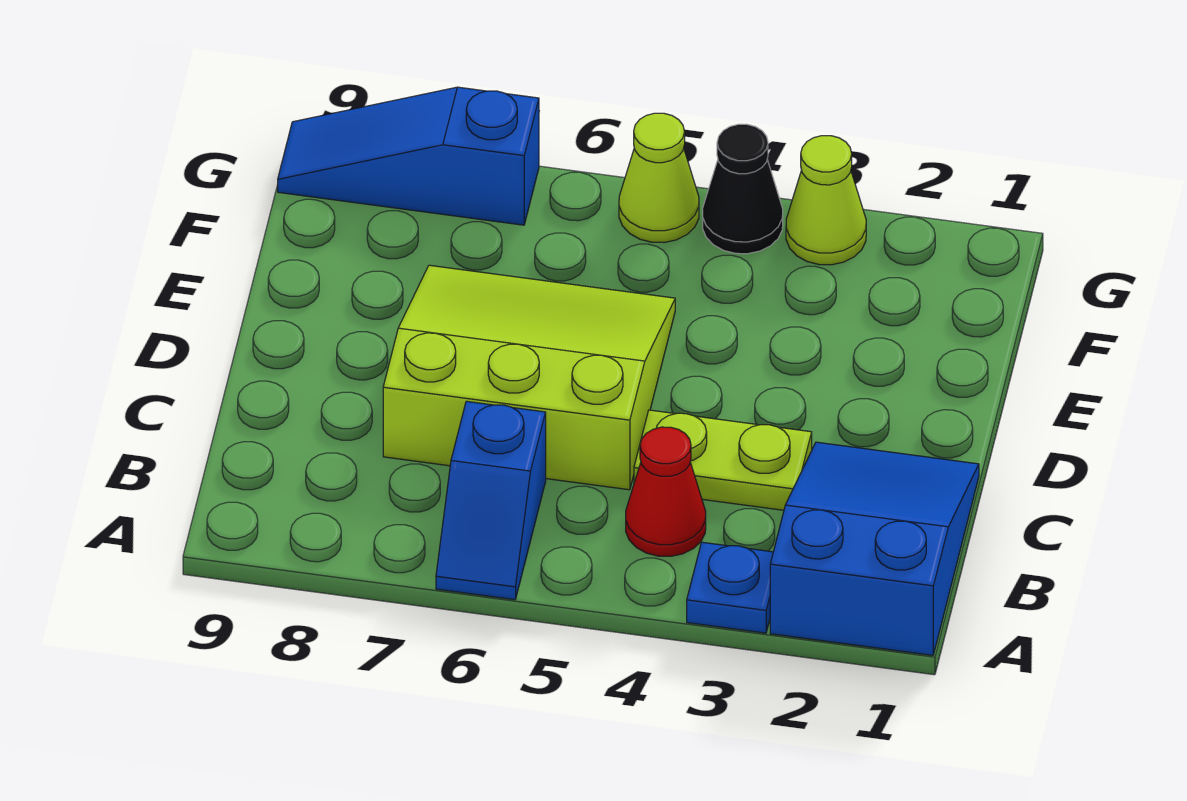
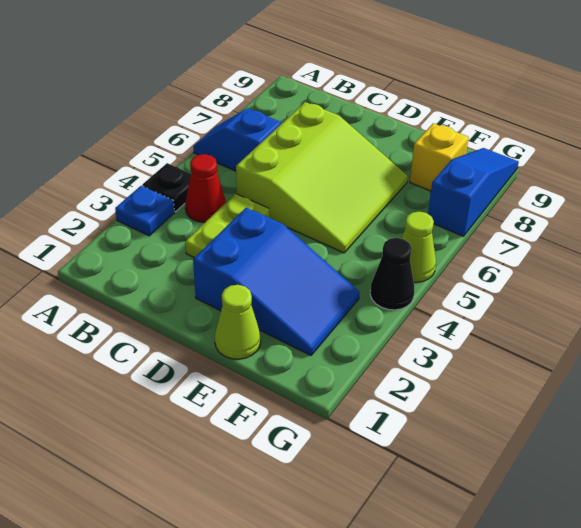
blue slope A1:C2 level 1 top A -> blue slope D2:F3 level 1 top D
none -> black plate A4 level 1
none -> yellow brick F8 level 1
lime cone G3 level 1 -> lime cone E1 level 1

